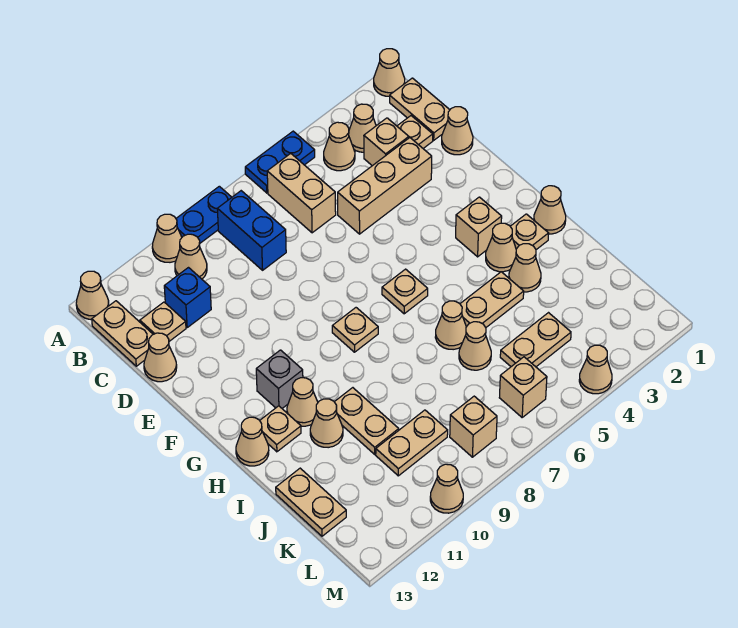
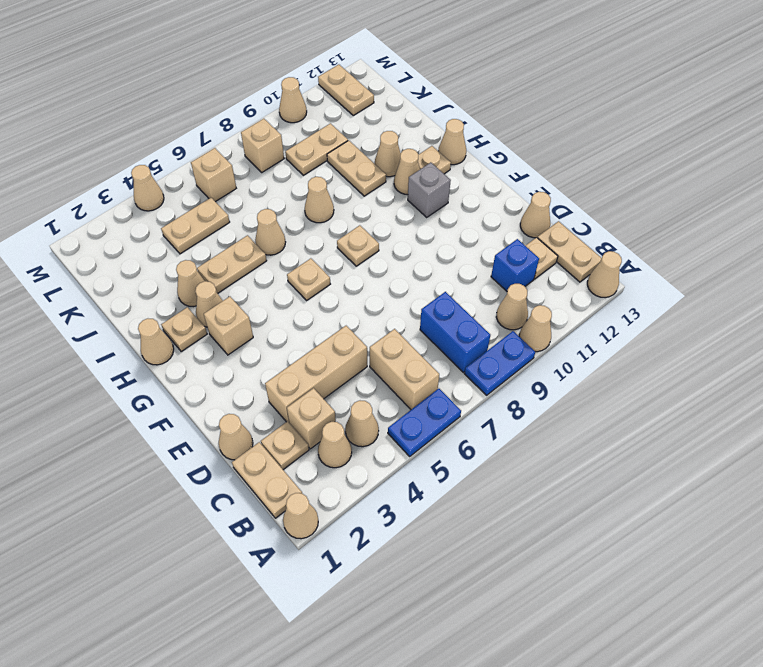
tan cone J6 level 1 -> tan cone I8 level 1
tan plate J13:K13 level 1 -> tan plate L12:M12 level 1

